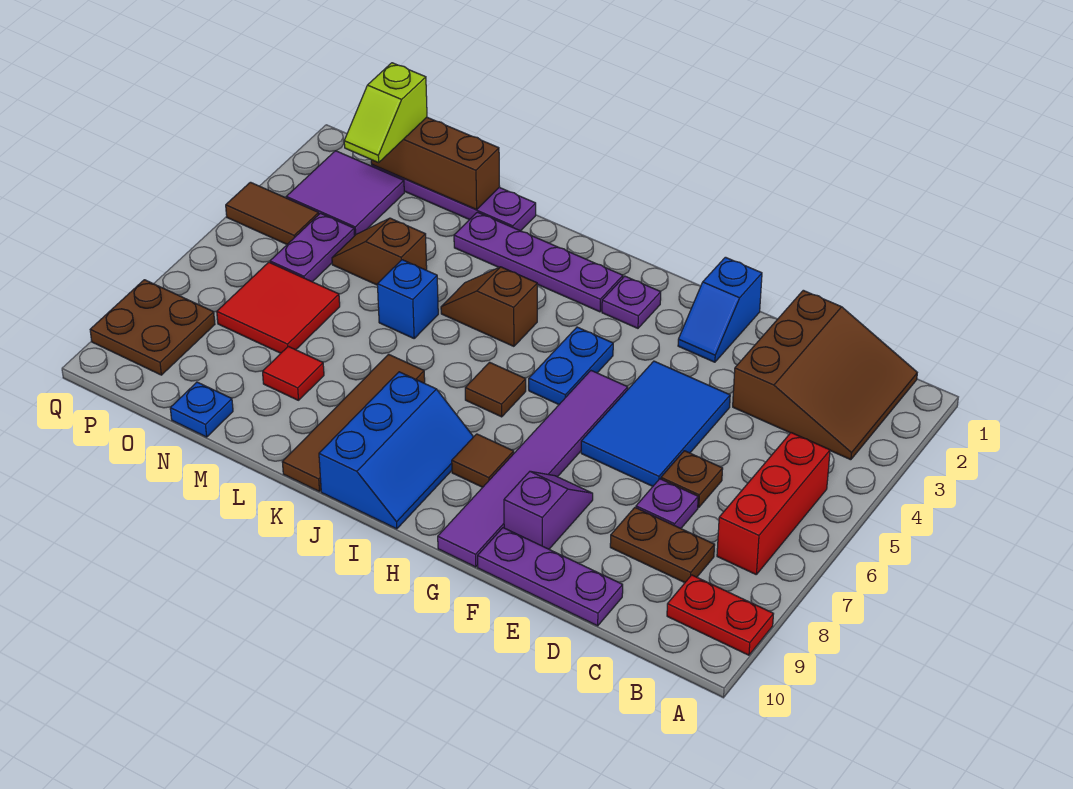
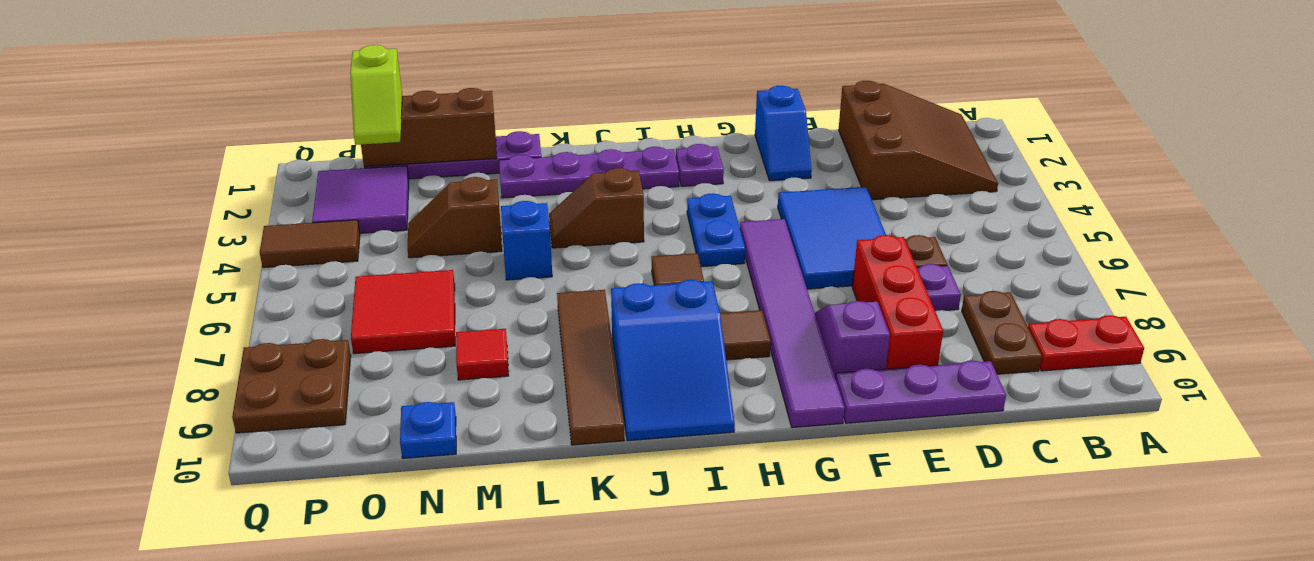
red brick B5:B7 level 1 -> red brick E7:E9 level 1
brown plate C8:D8 level 1 -> brown plate C8:C9 level 1
blue slope I8:J10 level 1 top J -> blue slope I8:J10 level 1 top 8
purple plate O4:O5 level 1 -> none

